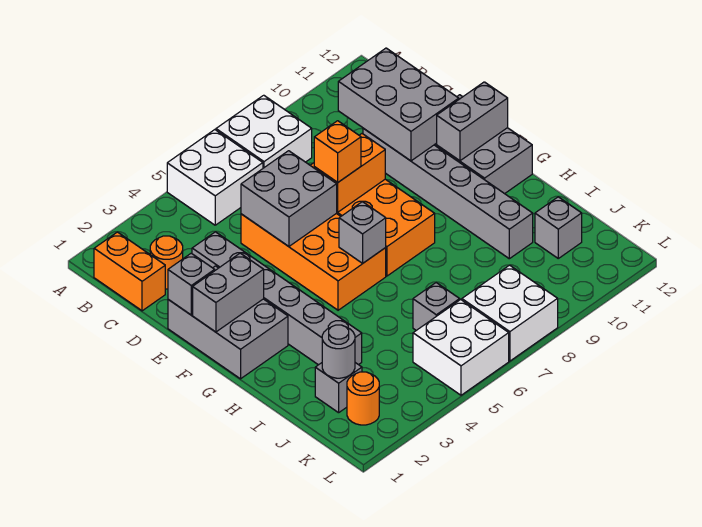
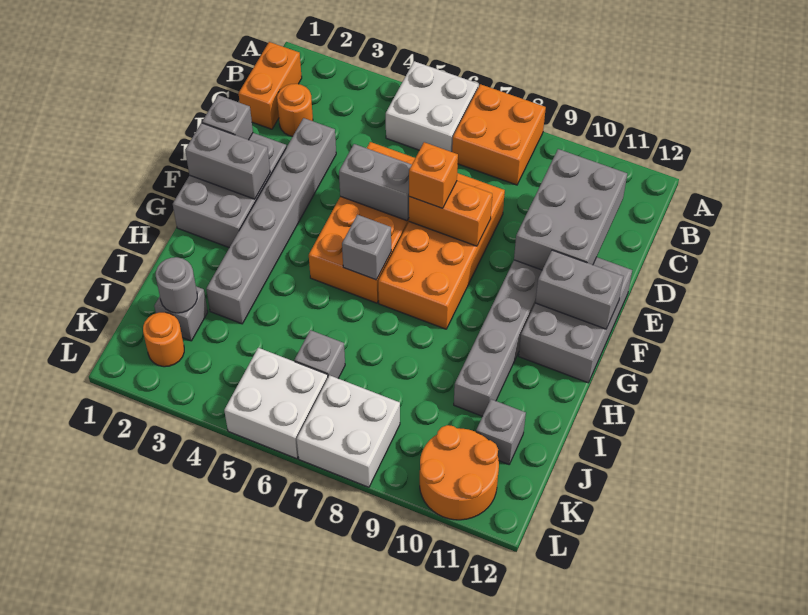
white brick A7:B8 level 1 -> orange brick A7:B8 level 1
grey brick D5:E6 level 2 -> grey brick E5:E6 level 2
none -> orange round brick K10:L11 level 1

